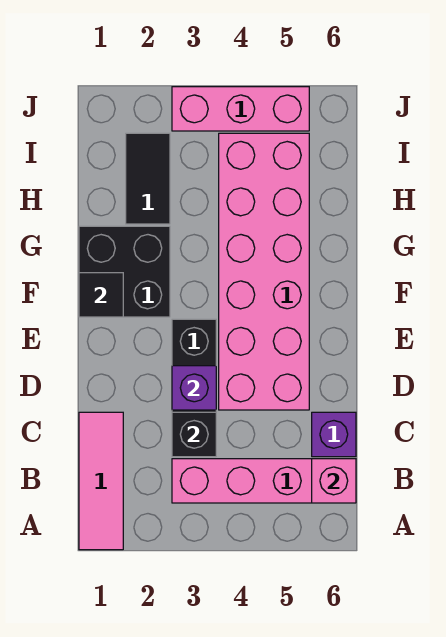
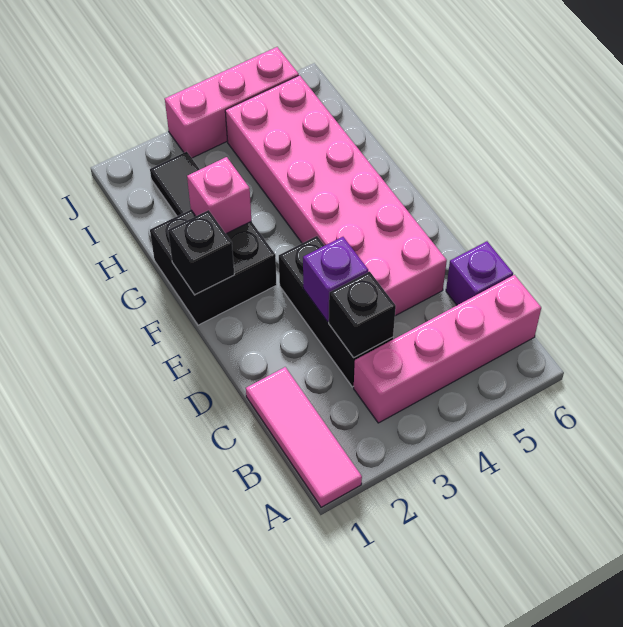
pink brick B6 level 2 -> pink brick G2 level 2
black tile F1 level 2 -> black brick F1 level 2

